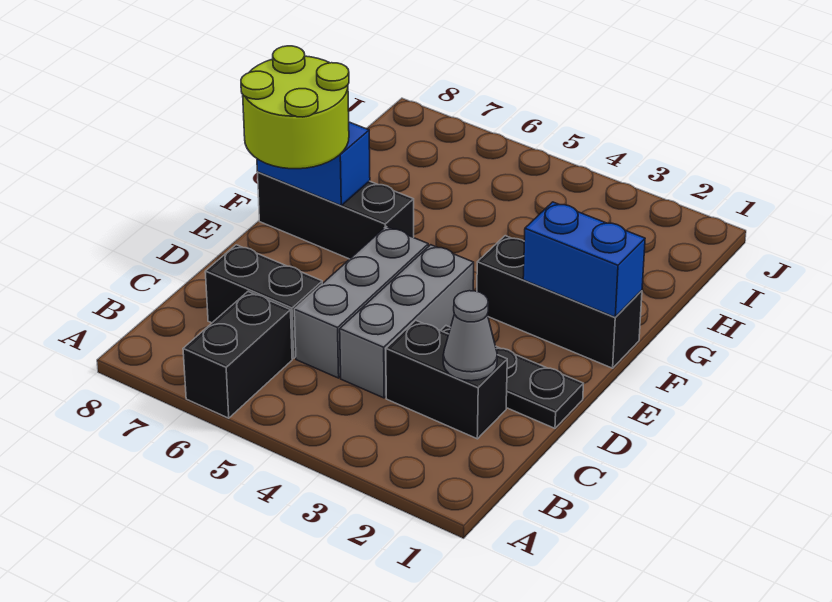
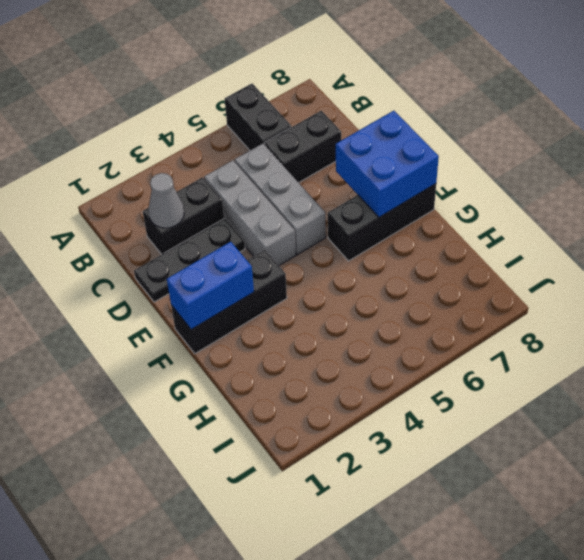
lime round brick E7:F8 level 3 -> none
blue brick F7:F8 level 2 -> blue brick E7:F8 level 2

